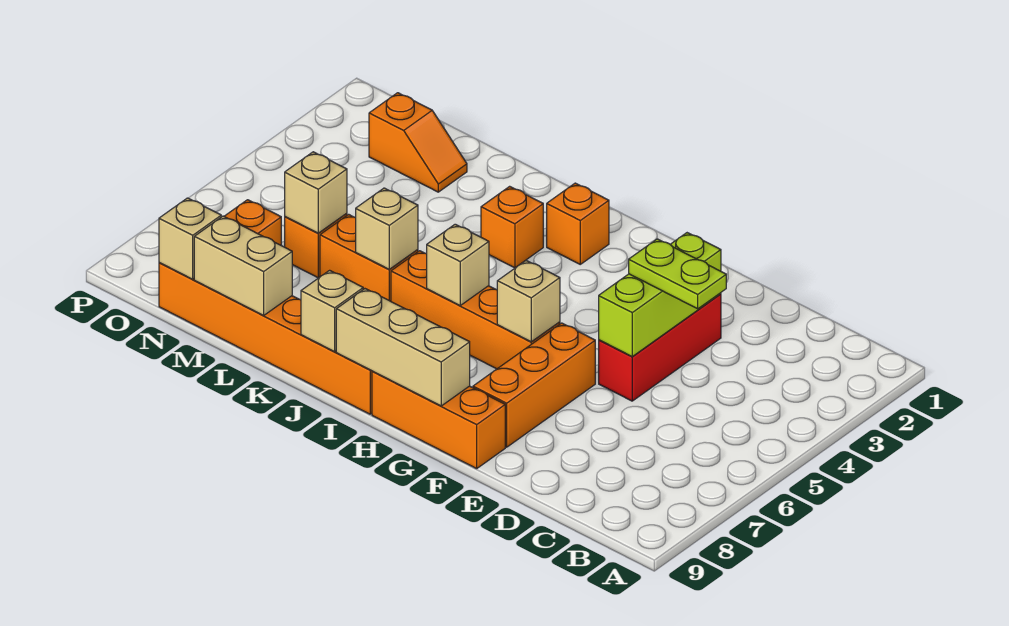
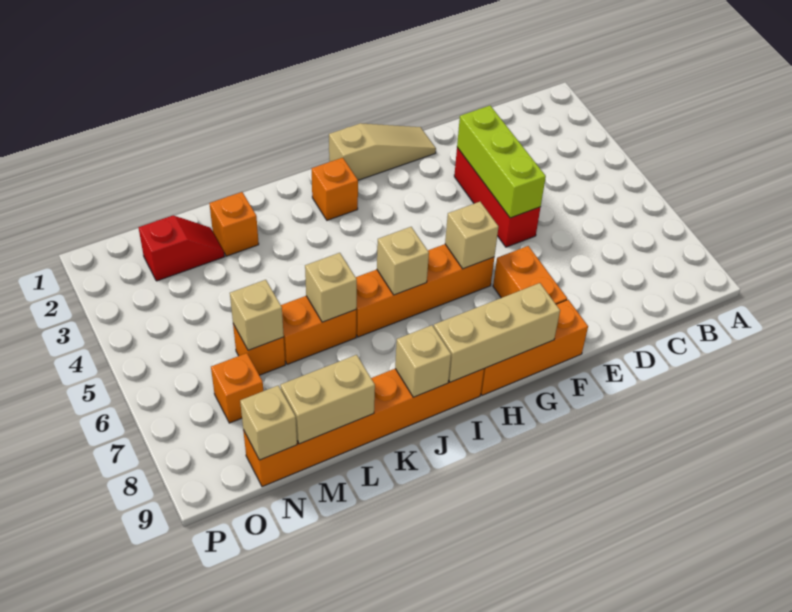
lime plate D4:E4 level 3 -> none
none -> tan slope F1:H1 level 1 top H
orange brick F6:F8 level 1 -> orange brick F7:F8 level 1
orange brick J3 level 1 -> orange brick L2 level 1
orange slope M2:N2 level 1 top N -> red slope M2:N2 level 1 top N

